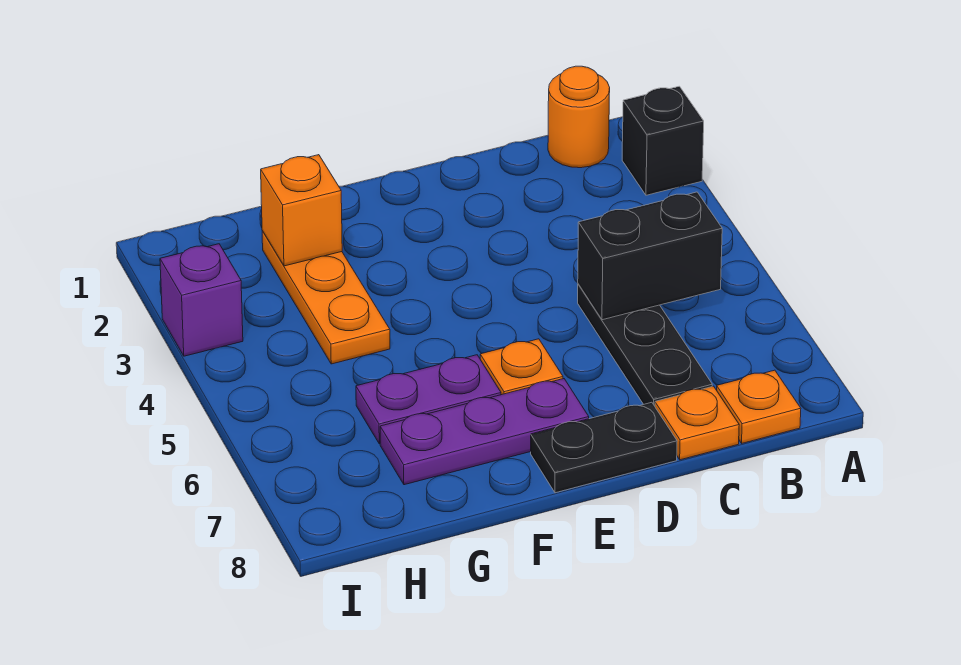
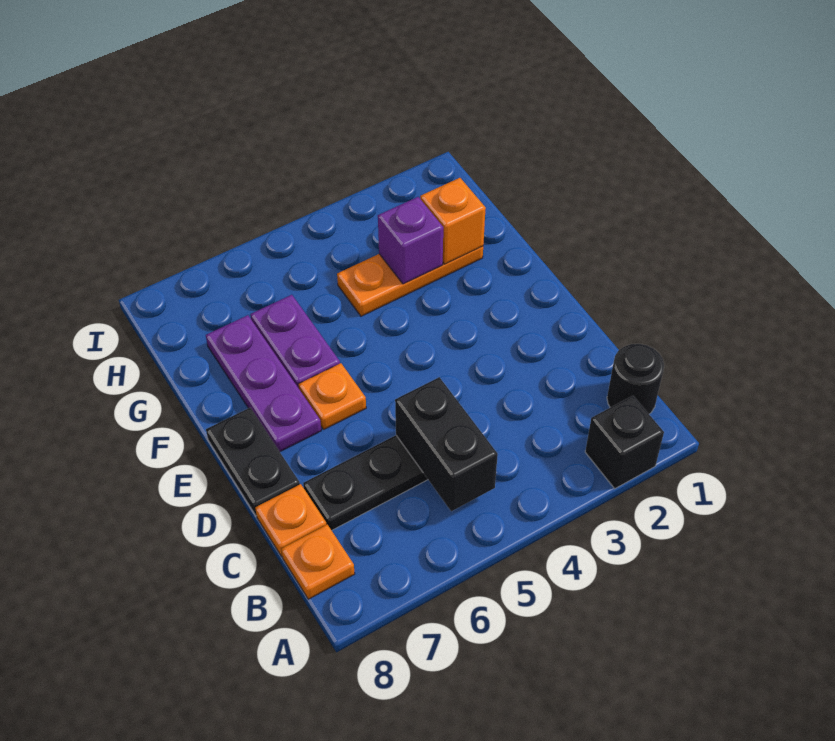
orange round brick B1 level 1 -> black round brick B1 level 1
purple brick I3 level 1 -> purple brick G3 level 2

